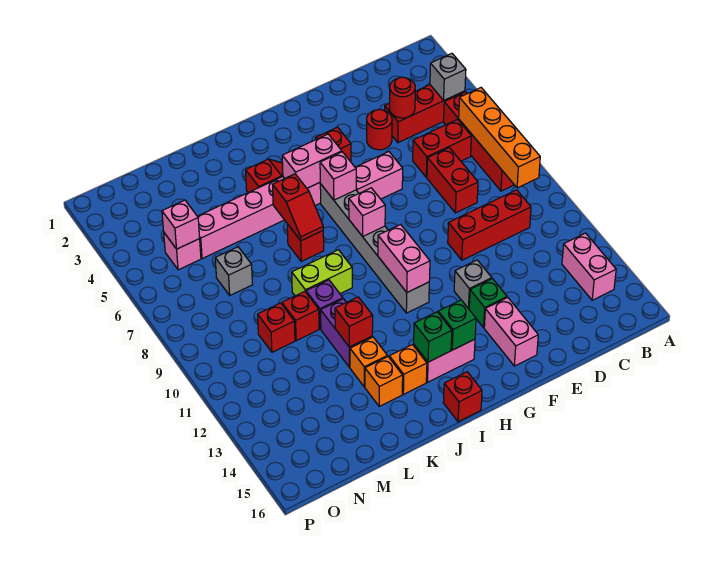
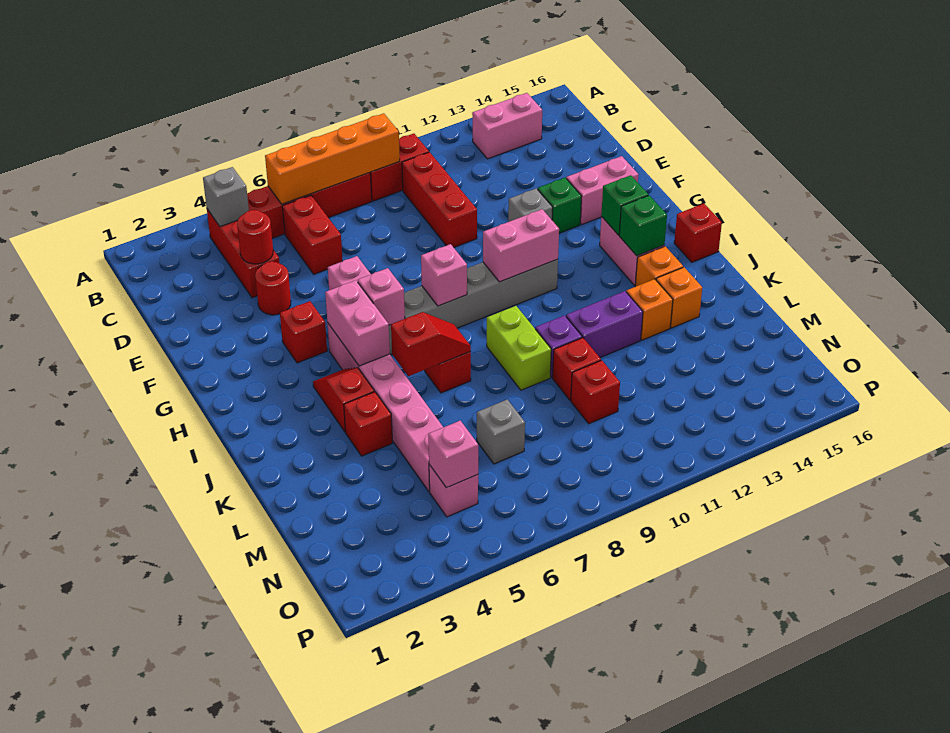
red brick D7:D8 level 1 -> red brick B9:B10 level 1
red brick K12 level 2 -> red brick K4 level 1

